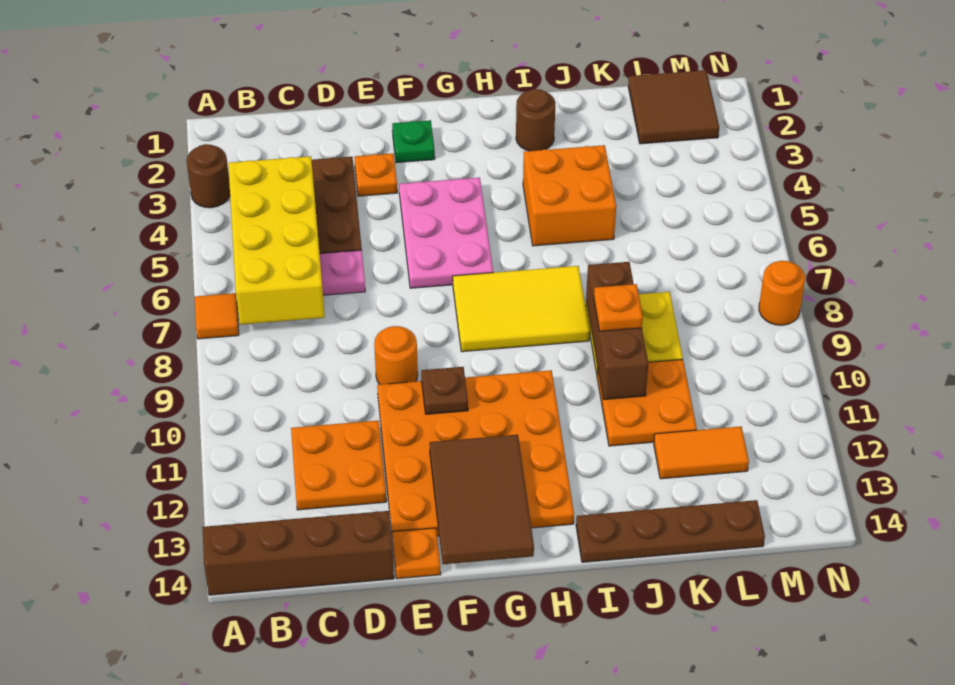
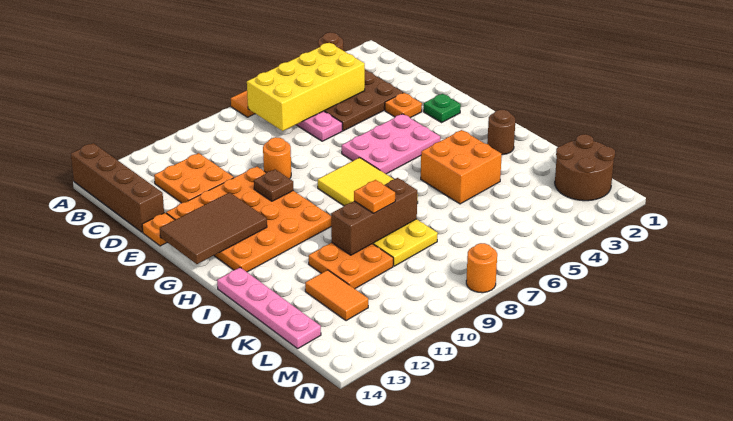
brown plate I14:L14 level 1 -> pink plate I14:L14 level 1
brown tile L1:M2 level 1 -> brown round brick L1:M2 level 1

